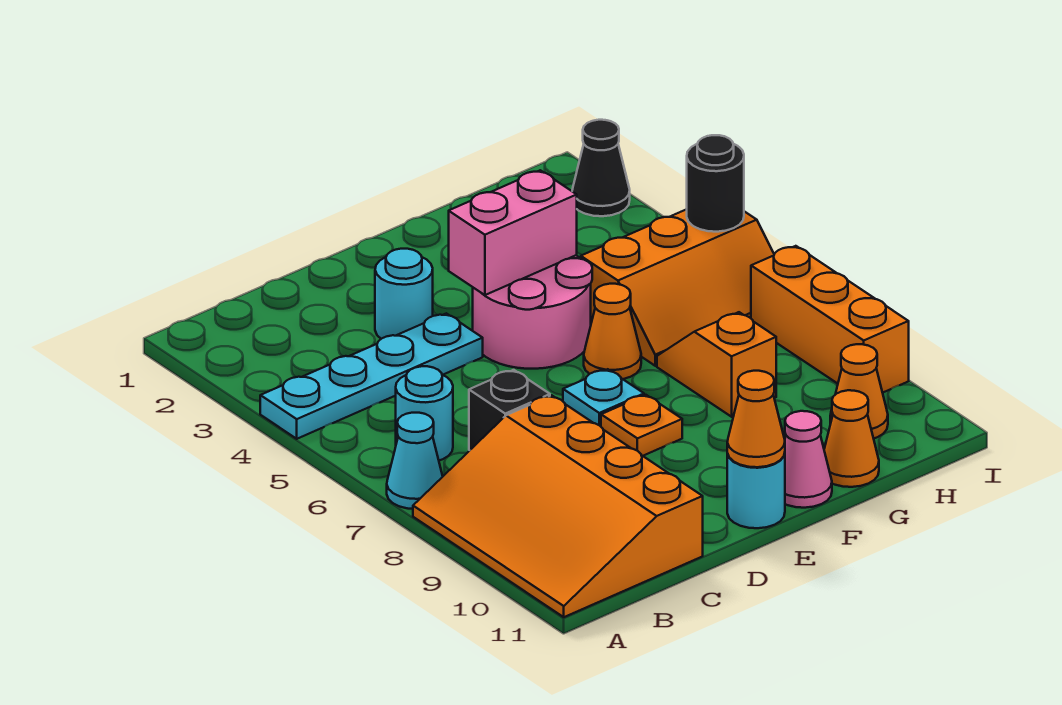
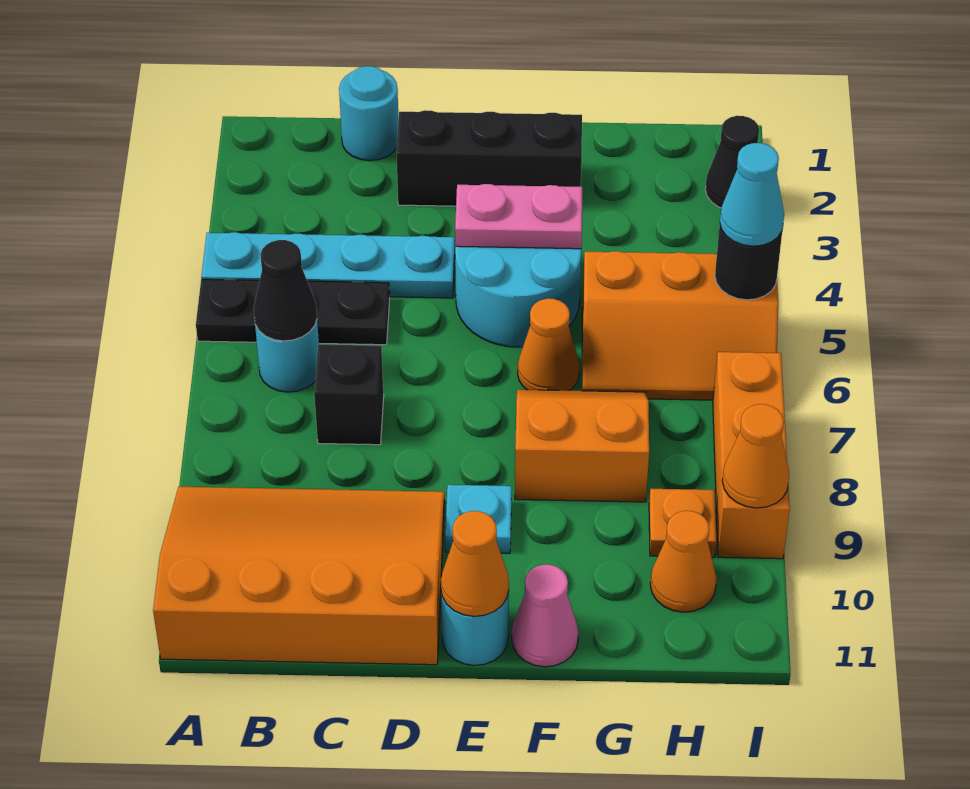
none -> black plate A5:C5 level 1
cyan cone A7 level 1 -> cyan cone I5 level 3
orange slope A8:C11 level 1 top C -> orange slope A9:D11 level 1 top 11
none -> black cone B6 level 2
none -> black brick D2:F2 level 1
cyan round brick D3 level 1 -> cyan round brick C1 level 1
pink round brick E4:F5 level 1 -> cyan round brick E4:F5 level 1
pink brick E4:F4 level 2 -> pink plate E4:F4 level 2
cyan plate E7 level 1 -> cyan plate E9 level 1
orange plate E8 level 1 -> orange plate H9 level 1
orange slope G7:G8 level 1 top 8 -> orange slope F7:G8 level 1 top 8
orange cone G11 level 1 -> orange cone I9 level 2

